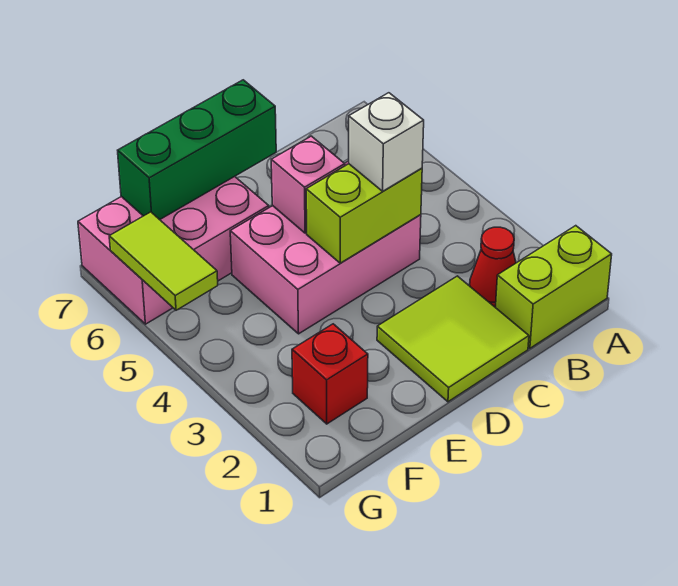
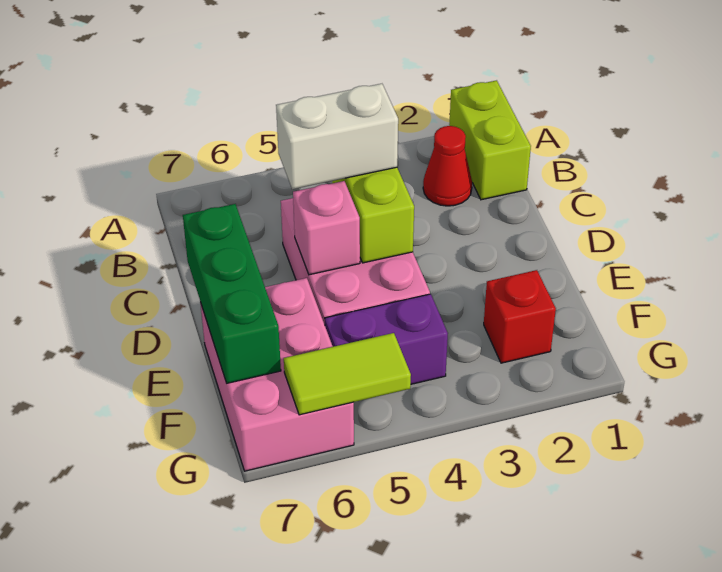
lime tile C1:D2 level 1 -> none
white brick C4 level 3 -> white brick C4:C5 level 3
none -> purple brick F4:F5 level 1

